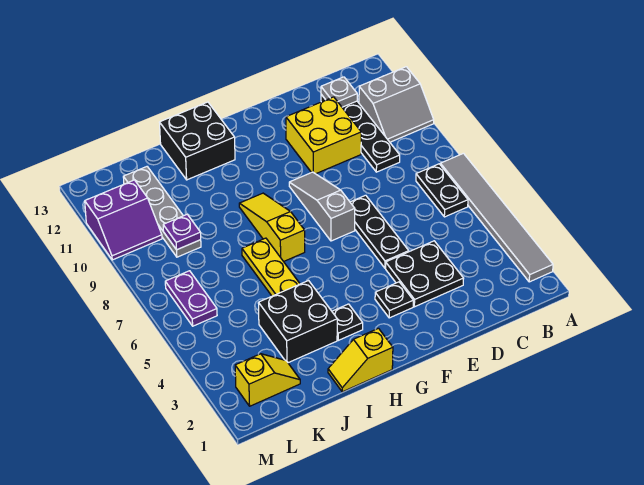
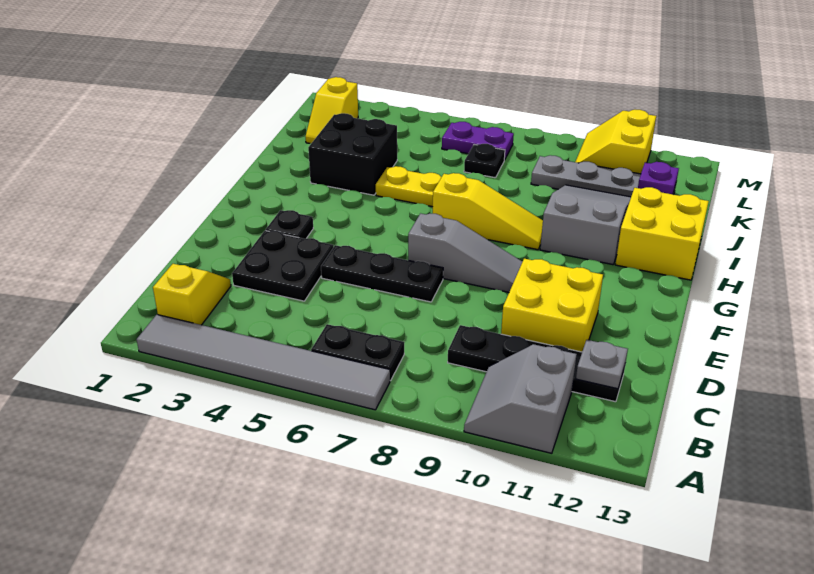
yellow slope H1:I1 level 1 top H -> yellow slope B2:C2 level 1 top B
black plate H3 level 1 -> black plate K7 level 1
none -> grey slope H10:J11 level 1 top H
black brick H12:I13 level 1 -> yellow brick H12:I13 level 1
purple plate K9 level 2 -> purple plate K12 level 2
purple slope L10:M11 level 1 top 11 -> yellow slope L10:M11 level 1 top 11

